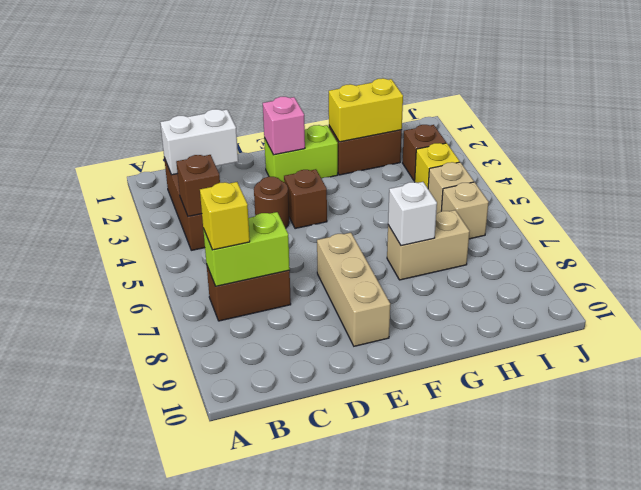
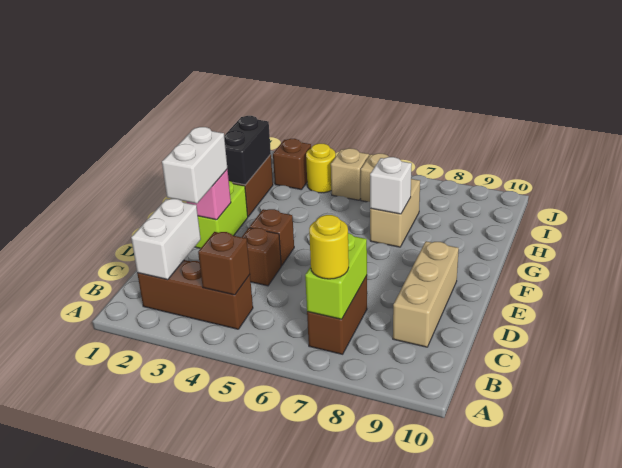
yellow brick B7 level 3 -> yellow round brick B7 level 3
none -> white brick D2:E2 level 3
brown round brick D4 level 1 -> brown brick D4 level 1
tan brick E7:E9 level 1 -> tan brick C9:E9 level 1
yellow brick G2:H2 level 2 -> black brick G2:H2 level 2
yellow brick I4 level 1 -> yellow round brick I4 level 1

